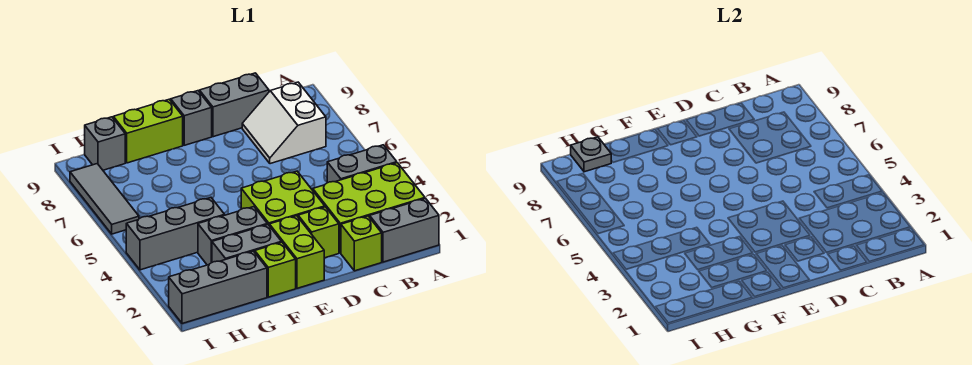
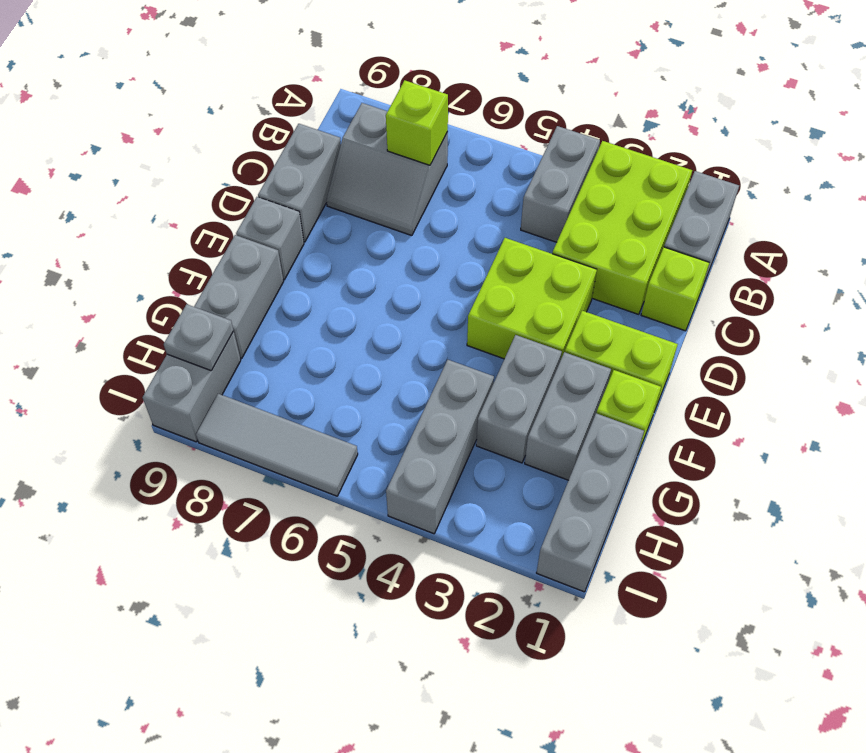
white slope B7:C8 level 1 top B -> grey slope B7:C8 level 1 top B
lime brick D2 level 1 -> lime brick B7 level 2
lime brick F9:G9 level 1 -> grey brick F9:G9 level 1
grey brick H9 level 1 -> grey brick H9:I9 level 1

